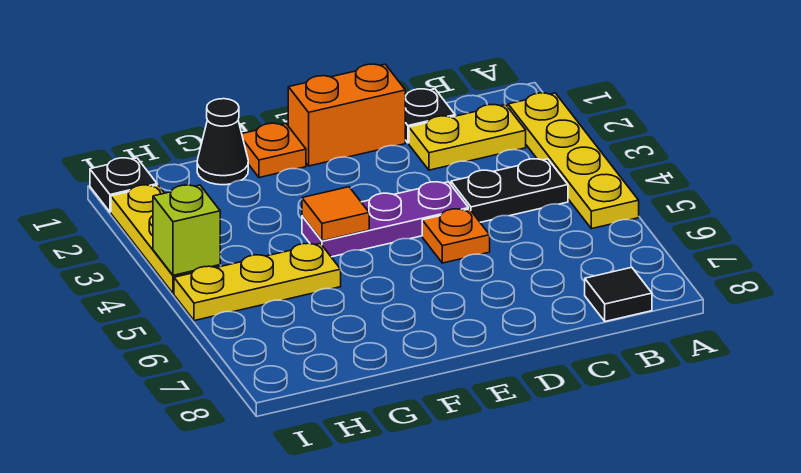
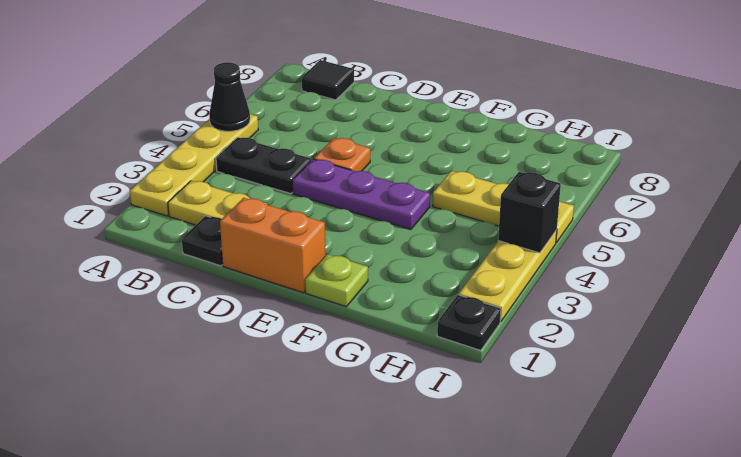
orange plate F1 level 1 -> lime plate F1 level 1
orange tile F4 level 2 -> none
black cone G1 level 1 -> black cone A5 level 2
lime brick I4 level 2 -> black brick I4 level 2

